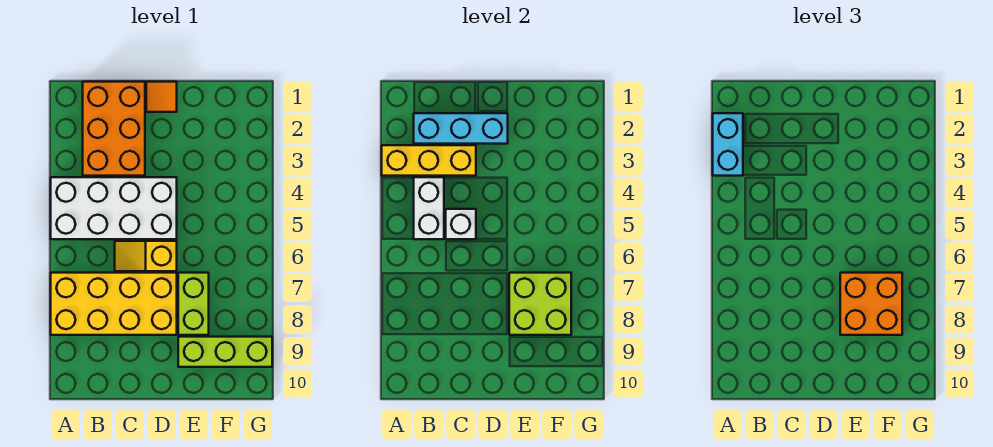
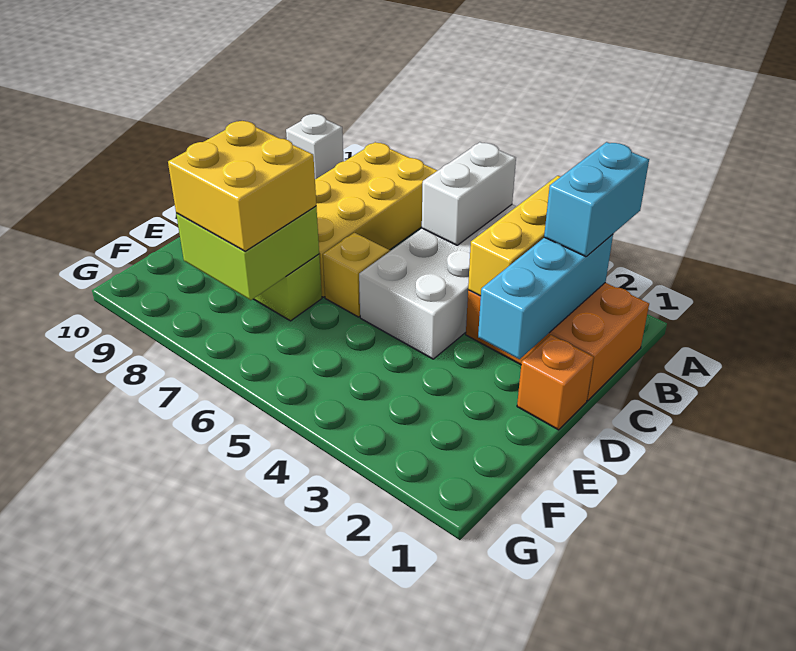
cyan brick A2:A3 level 3 -> cyan brick A2:B2 level 3
white brick B4:B5 level 2 -> white brick A5:B5 level 2
white brick C5 level 2 -> white brick A10 level 1
orange tile D1 level 1 -> orange brick D1 level 1
orange brick E7:F8 level 3 -> yellow brick E7:F8 level 3
lime brick E9:G9 level 1 -> none

